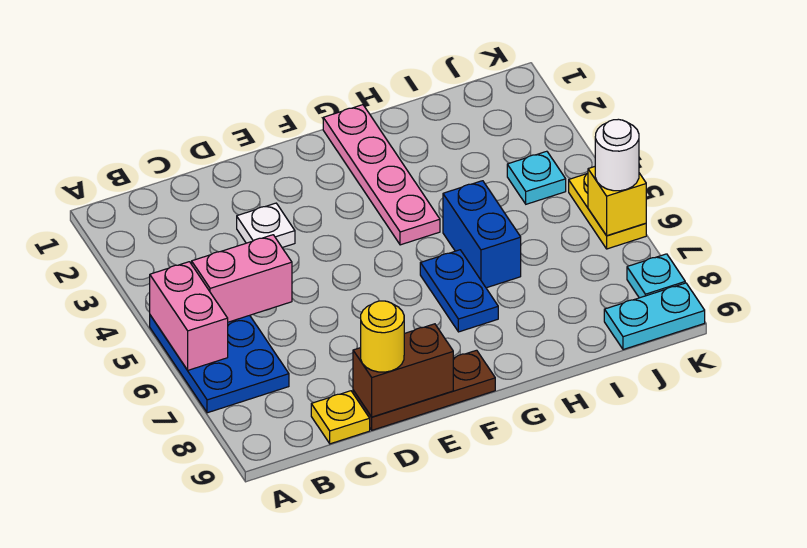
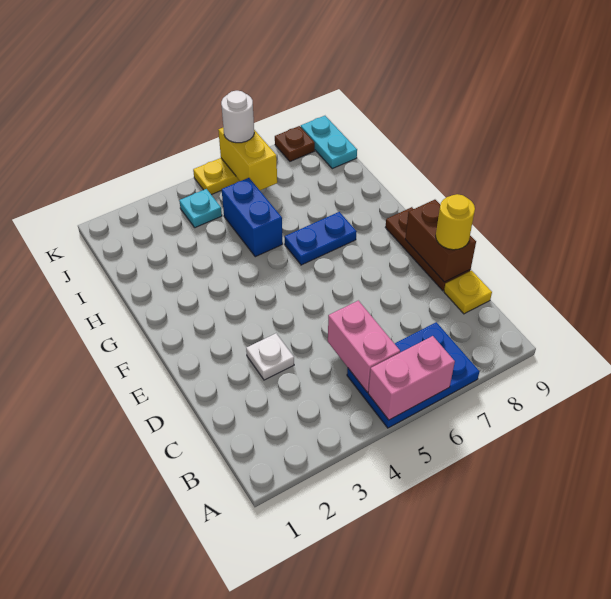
pink plate G1:G4 level 1 -> none
blue brick H5:H6 level 1 -> blue brick H5:I5 level 1
yellow brick K6 level 2 -> yellow brick J6:K6 level 2
cyan plate K8 level 1 -> brown plate K8 level 1

